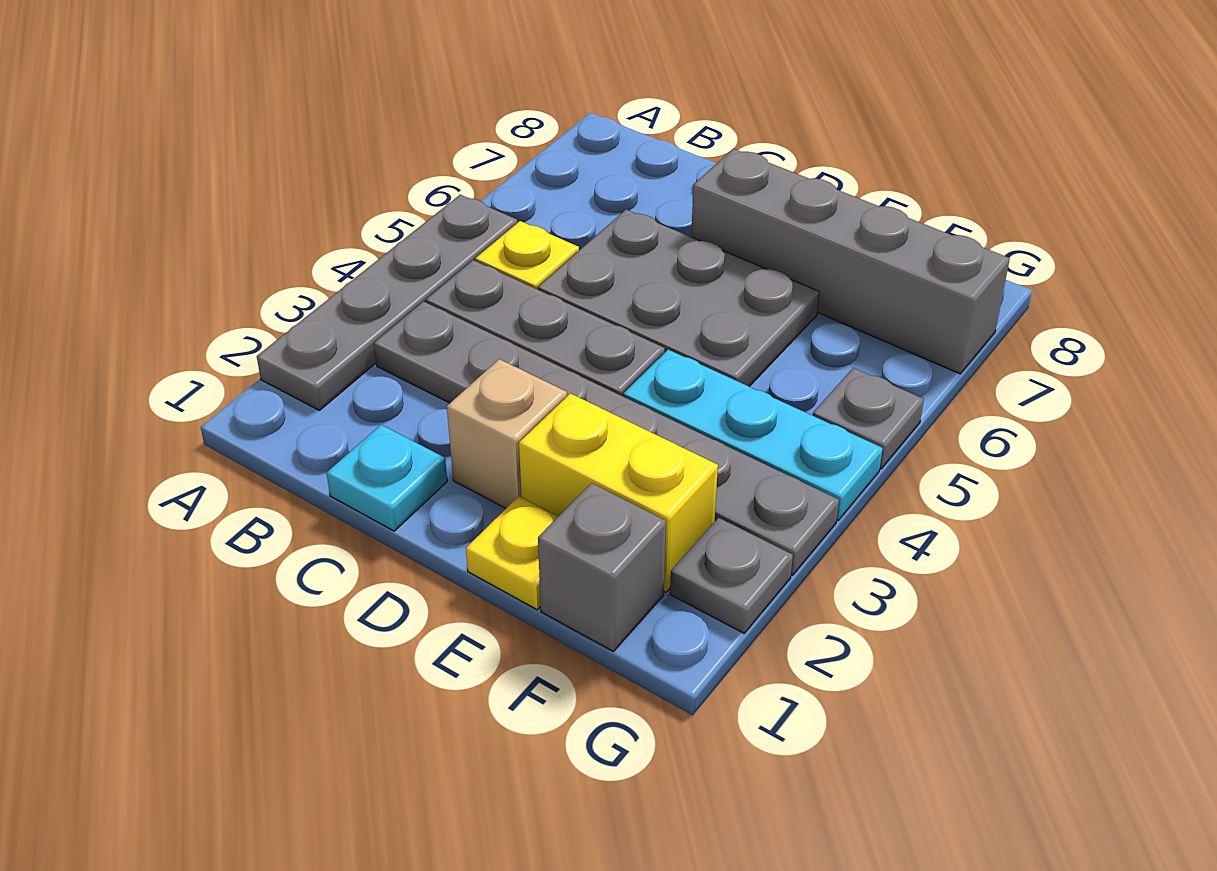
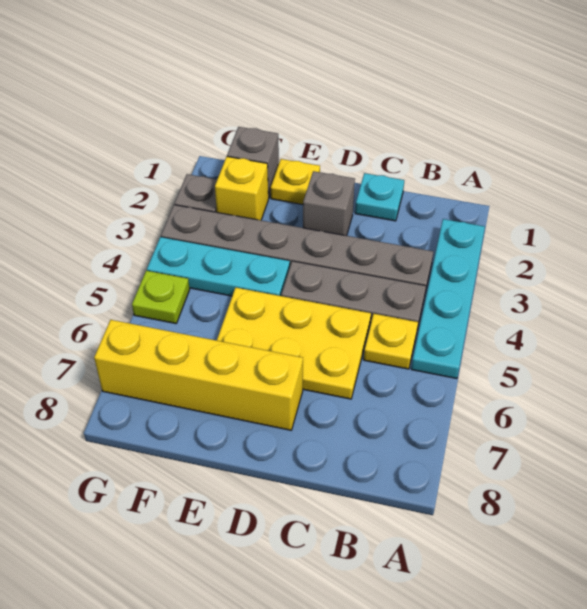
grey plate A2:A5 level 1 -> cyan plate A2:A5 level 1
grey plate C5:E6 level 1 -> yellow plate C5:E6 level 1
tan brick D2 level 1 -> grey brick D2 level 1
grey brick D7:G7 level 1 -> yellow brick D7:G7 level 1
yellow brick E2:F2 level 1 -> yellow brick F2 level 1
grey plate G5 level 1 -> lime plate G5 level 1

